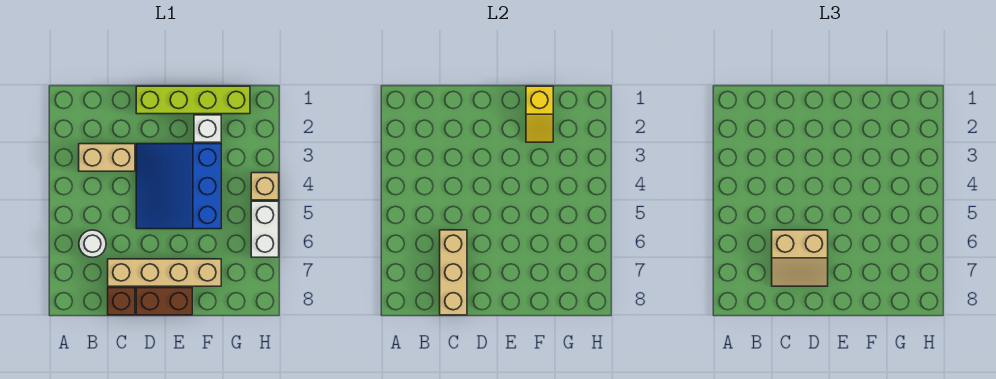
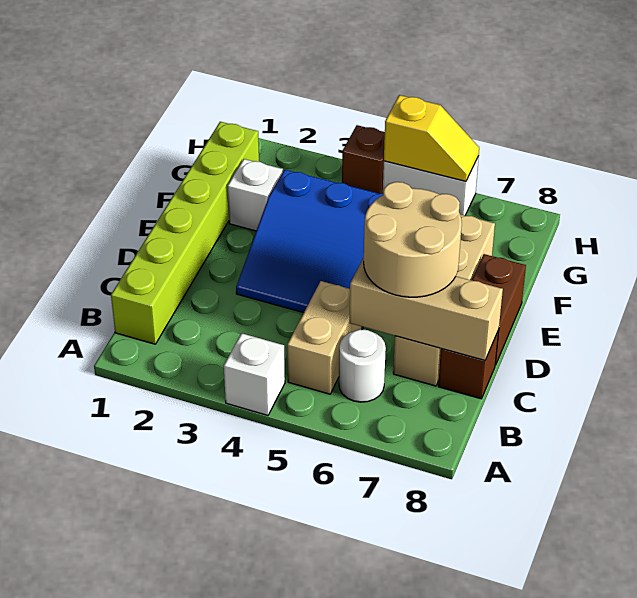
none -> white brick A4 level 1
tan brick B3:C3 level 1 -> tan brick B5:C5 level 1
tan slope C6:D7 level 3 top 6 -> tan round brick C6:D7 level 3
lime brick D1:G1 level 1 -> lime brick B1:G1 level 1
yellow slope F1:F2 level 2 top 1 -> yellow slope H5:H6 level 2 top 5
tan brick H4 level 1 -> brown brick H4 level 1

